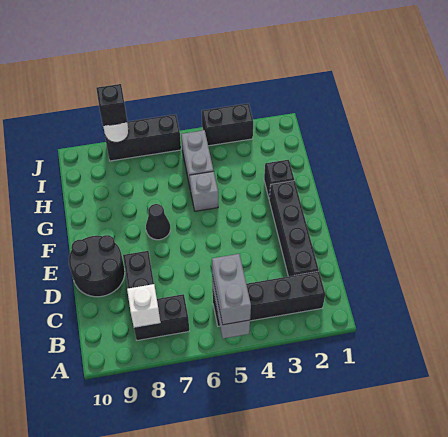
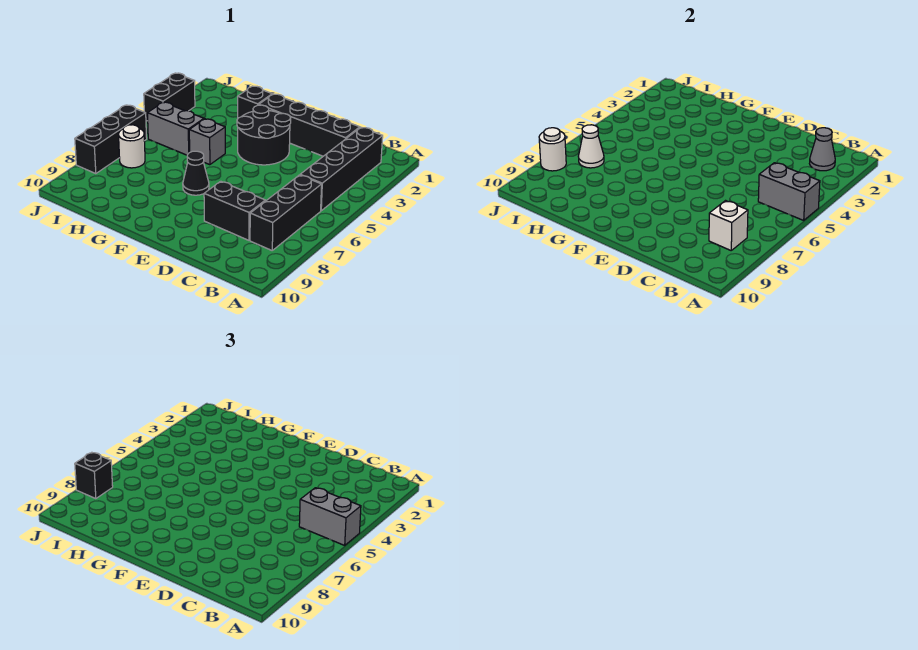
none -> grey cone B2 level 2
black brick B7:B8 level 1 -> black brick B6:B8 level 1
black round brick D9:E10 level 1 -> black round brick E3:F4 level 1
none -> white round brick I7 level 1
none -> white cone I7 level 2

